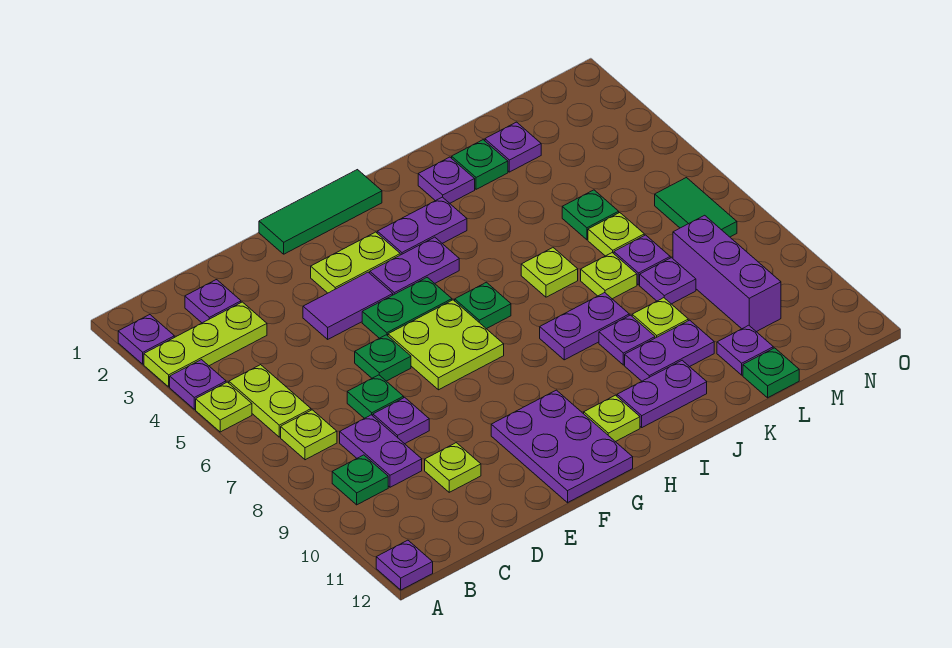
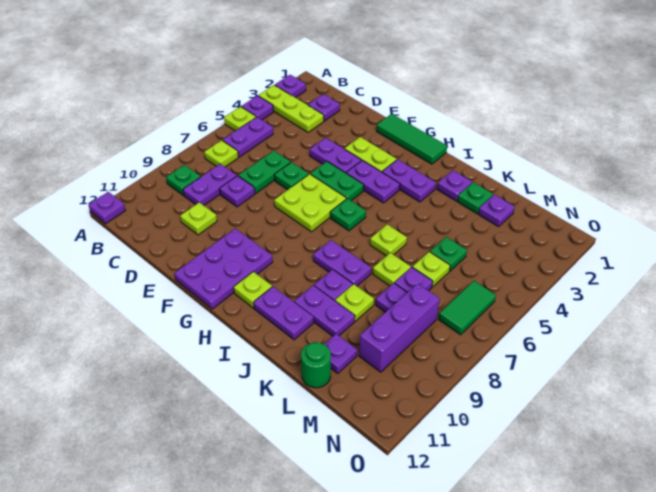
lime plate B5:B6 level 1 -> purple plate B5:B6 level 1
green plate D7 level 1 -> green plate D6:D7 level 1
purple tile E4:F4 level 1 -> purple plate E4:F4 level 1
green plate L12 level 1 -> green round brick L12 level 1

